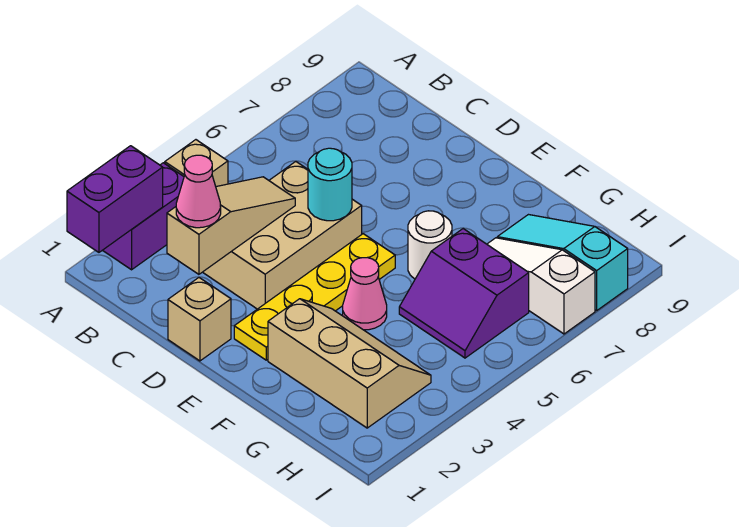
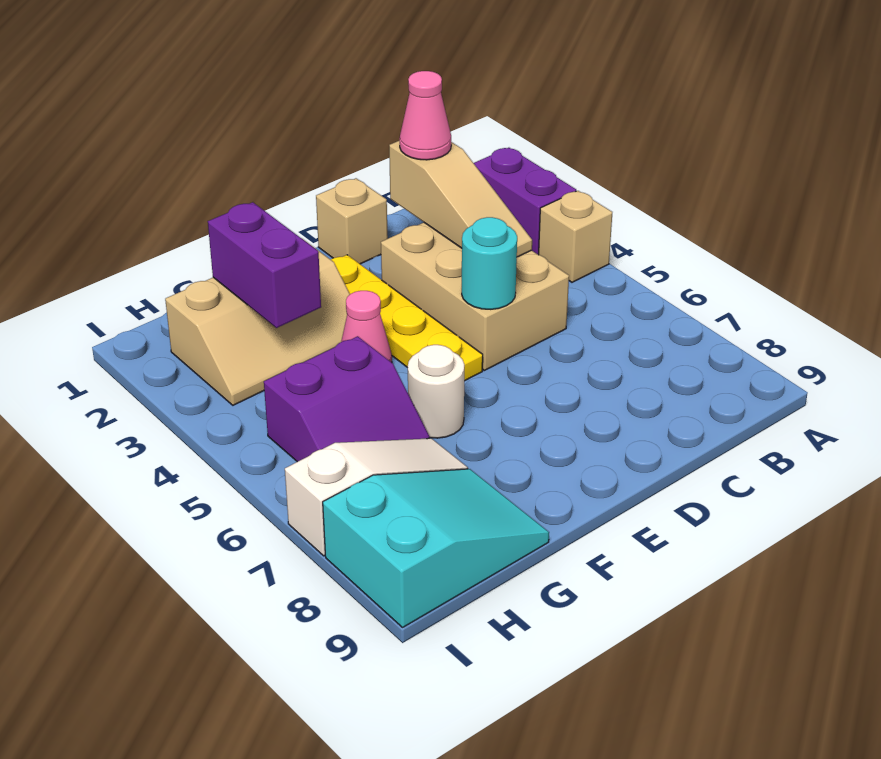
purple brick A1:A2 level 2 -> purple brick G2:G3 level 2
purple slope G5:H6 level 1 top 6 -> purple slope G5:H6 level 1 top 5
cyan slope G8:I8 level 1 top I -> cyan slope G8:I9 level 1 top I

